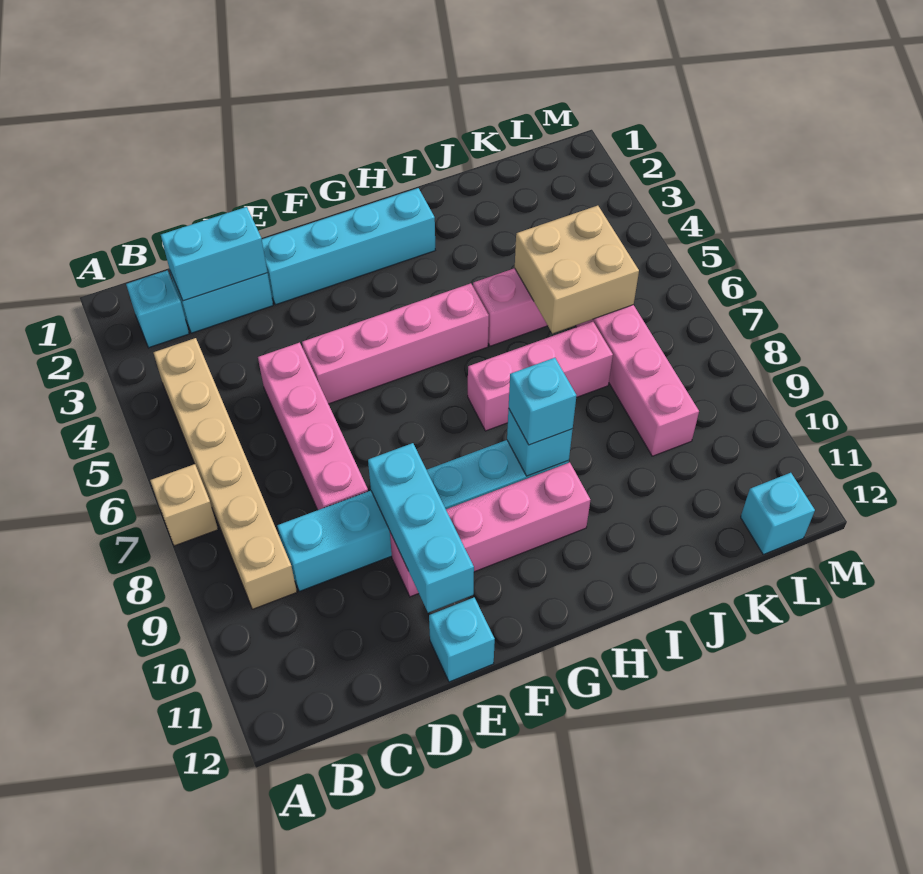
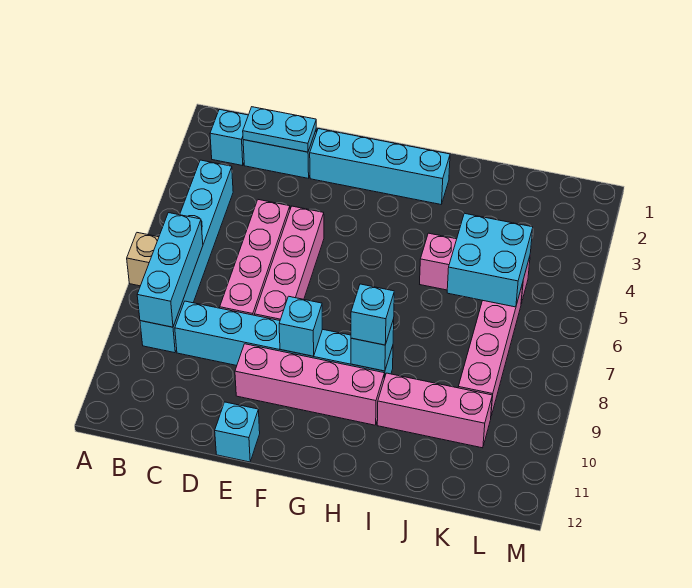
tan brick B4:B9 level 1 -> cyan brick B4:B9 level 1
cyan brick C2:D2 level 2 -> cyan plate C2:D2 level 2
pink brick E5:H5 level 1 -> pink brick E5:E8 level 1
cyan brick E9:E11 level 2 -> cyan brick B7:B9 level 2
pink brick H7:J7 level 1 -> pink brick I10:K10 level 1
tan brick J5:K6 level 2 -> cyan brick J5:K6 level 2
cyan brick L12 level 1 -> cyan brick F9 level 2

